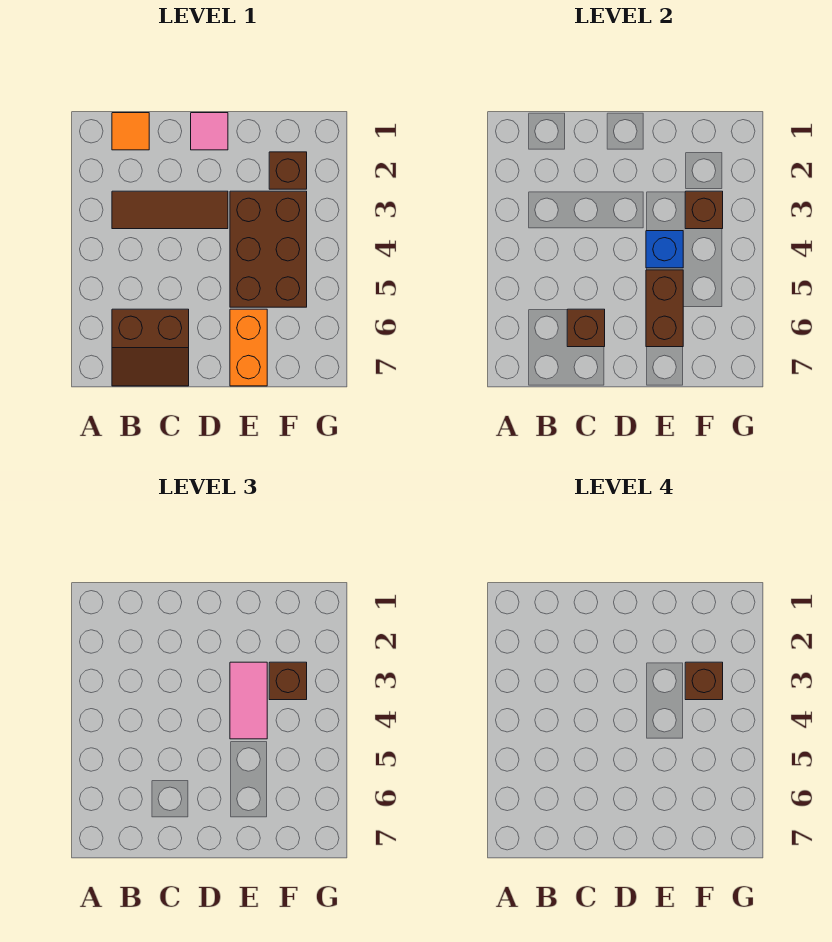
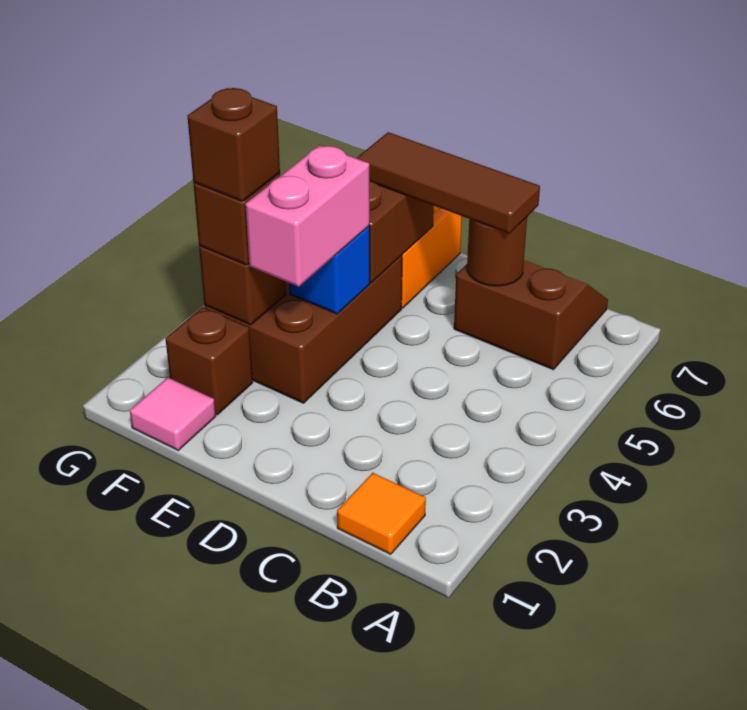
brown tile B3:D3 level 1 -> brown tile C6:E6 level 3
brown brick C6 level 2 -> brown round brick C6 level 2
pink tile D1 level 1 -> pink tile F1 level 1
pink tile E3:E4 level 3 -> pink brick E3:E4 level 3

